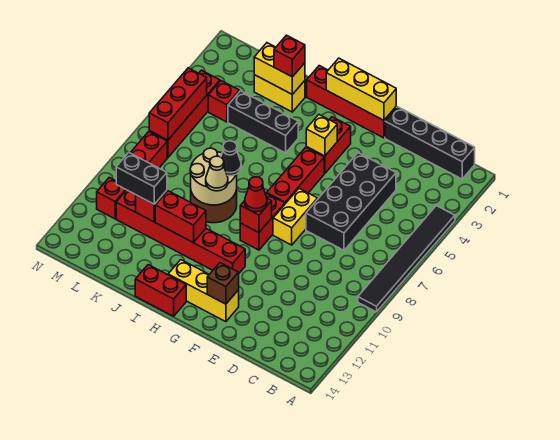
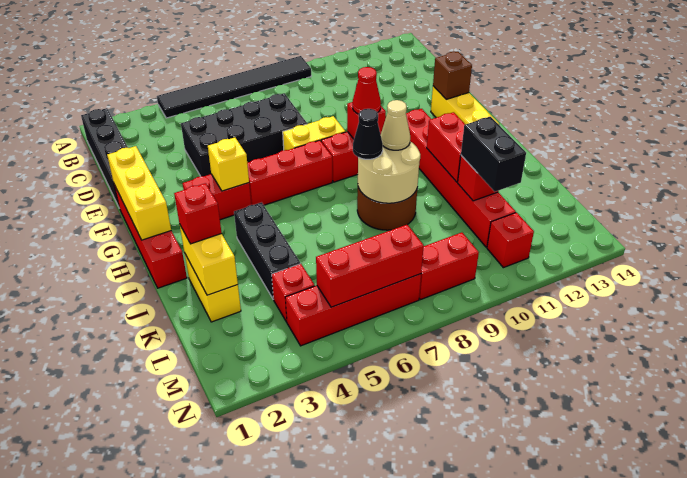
red brick H14:I14 level 1 -> none

